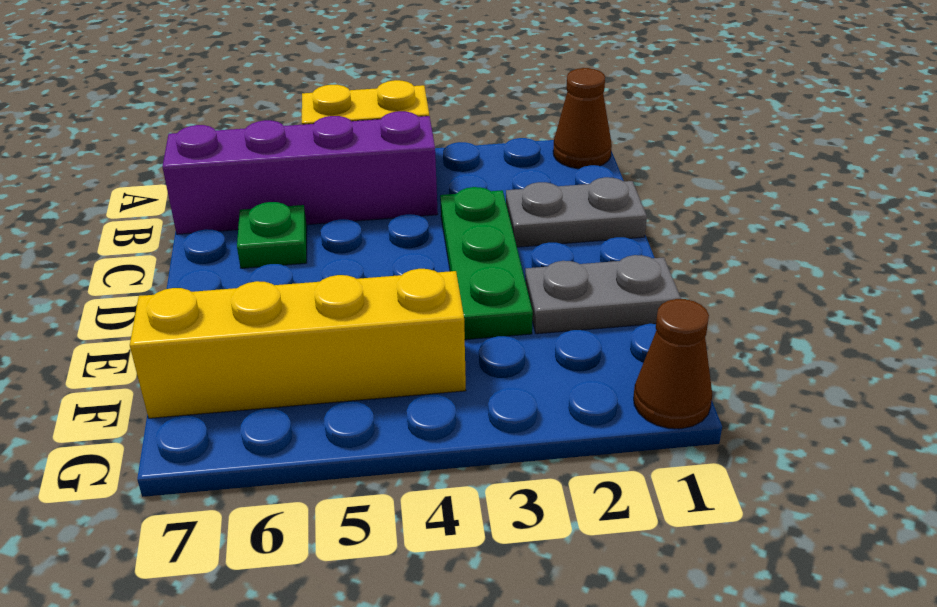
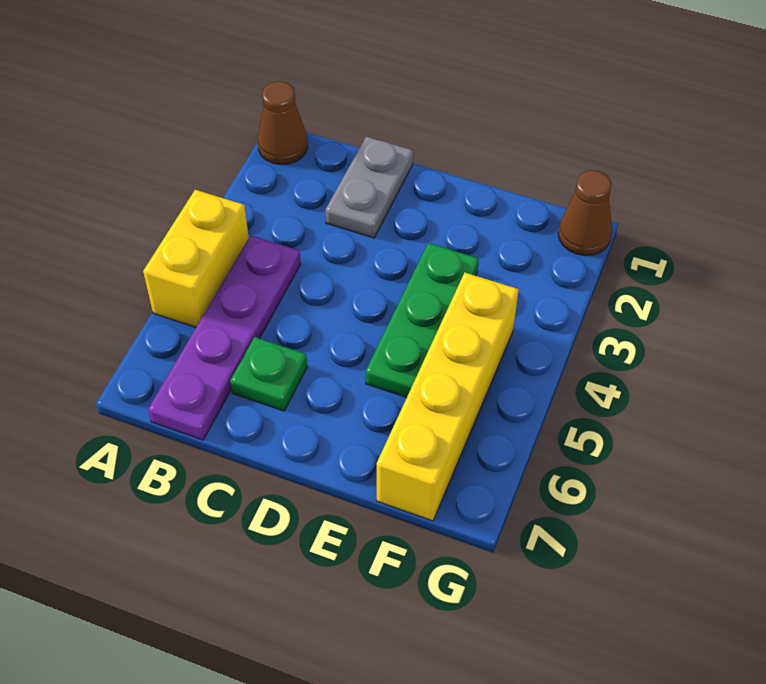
purple brick B4:B7 level 1 -> purple plate B4:B7 level 1
green plate C3:E3 level 1 -> green plate E3:E5 level 1
grey plate E1:E2 level 1 -> none

